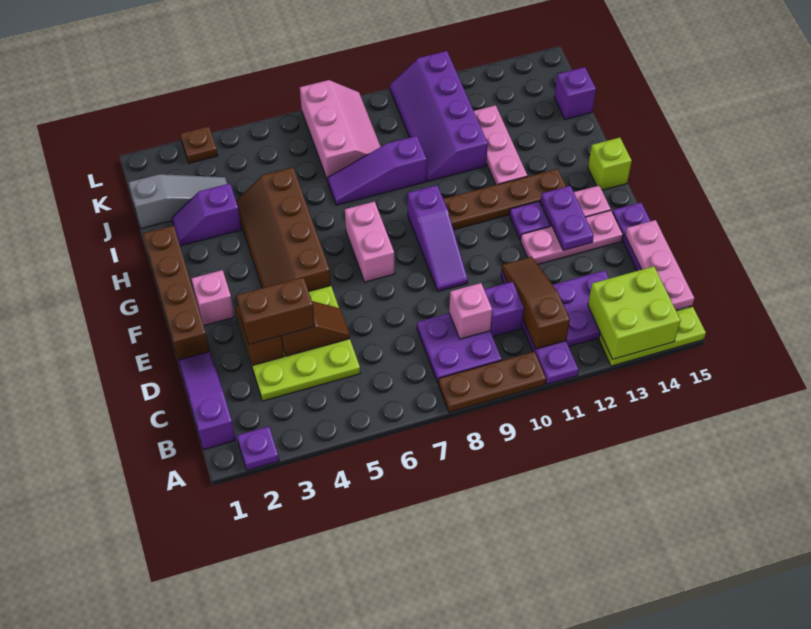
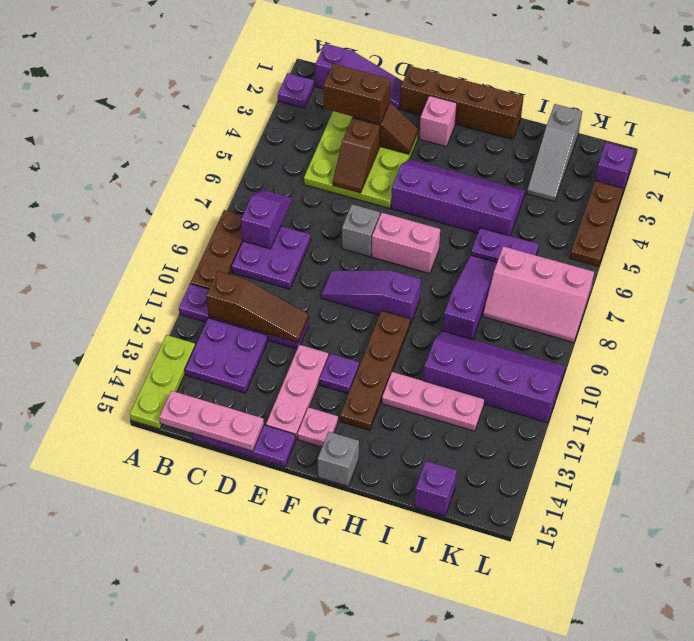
lime brick A13:B14 level 2 -> none
pink brick C9 level 2 -> none
purple brick C10 level 1 -> purple brick L2 level 1
brown brick D3:D4 level 3 -> brown brick C3:D3 level 3
none -> grey brick E7 level 1
purple plate E13:F13 level 2 -> purple plate I6:J6 level 1
brown slope F4:I5 level 1 top 5 -> purple slope F4:I5 level 1 top 5
lime brick G15 level 1 -> grey brick G15 level 1
purple slope I2:I3 level 1 top 3 -> purple slope B7:B8 level 2 top 8
brown plate L3 level 1 -> brown plate L3:L5 level 1

